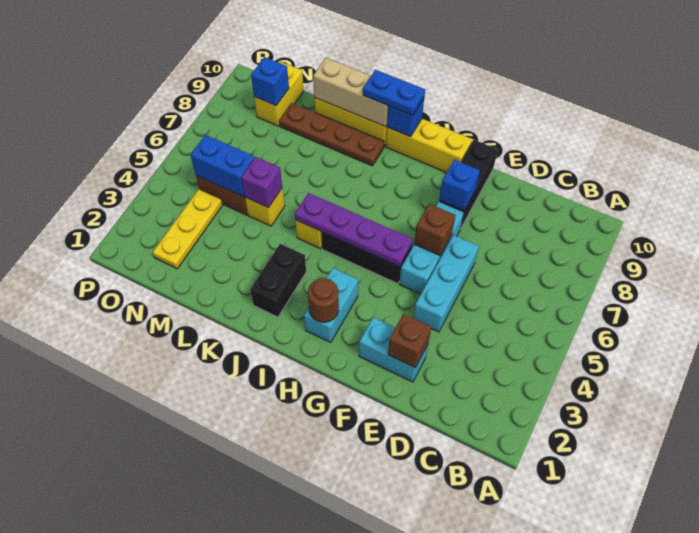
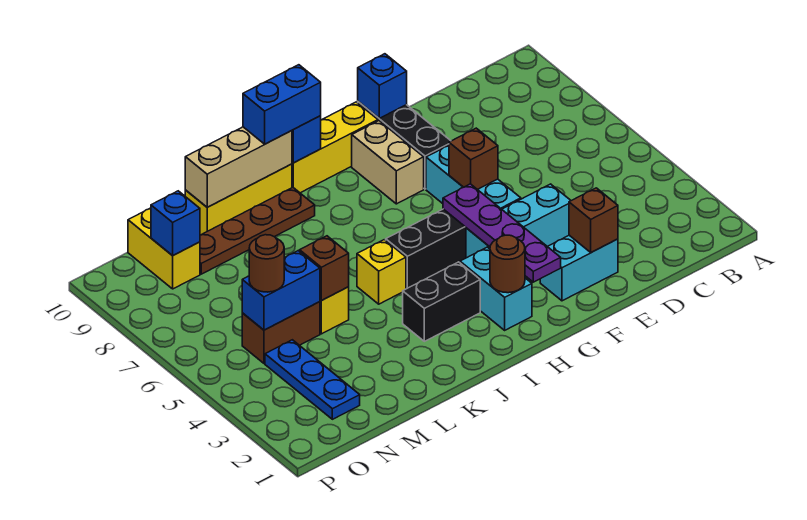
cyan brick E4:E6 level 1 -> cyan brick E4:G4 level 1
blue brick F8 level 2 -> blue brick F10 level 2
purple plate G5:J5 level 2 -> purple plate G2:G5 level 2
none -> tan brick G8:G9 level 1
blue plate I10:J10 level 3 -> blue brick I10:J10 level 3
black brick J2:J3 level 1 -> black brick I3:J3 level 1
purple brick L5 level 2 -> brown brick L5 level 2
yellow plate N2:N4 level 1 -> blue plate N2:N4 level 1
none -> brown round brick N5 level 3

